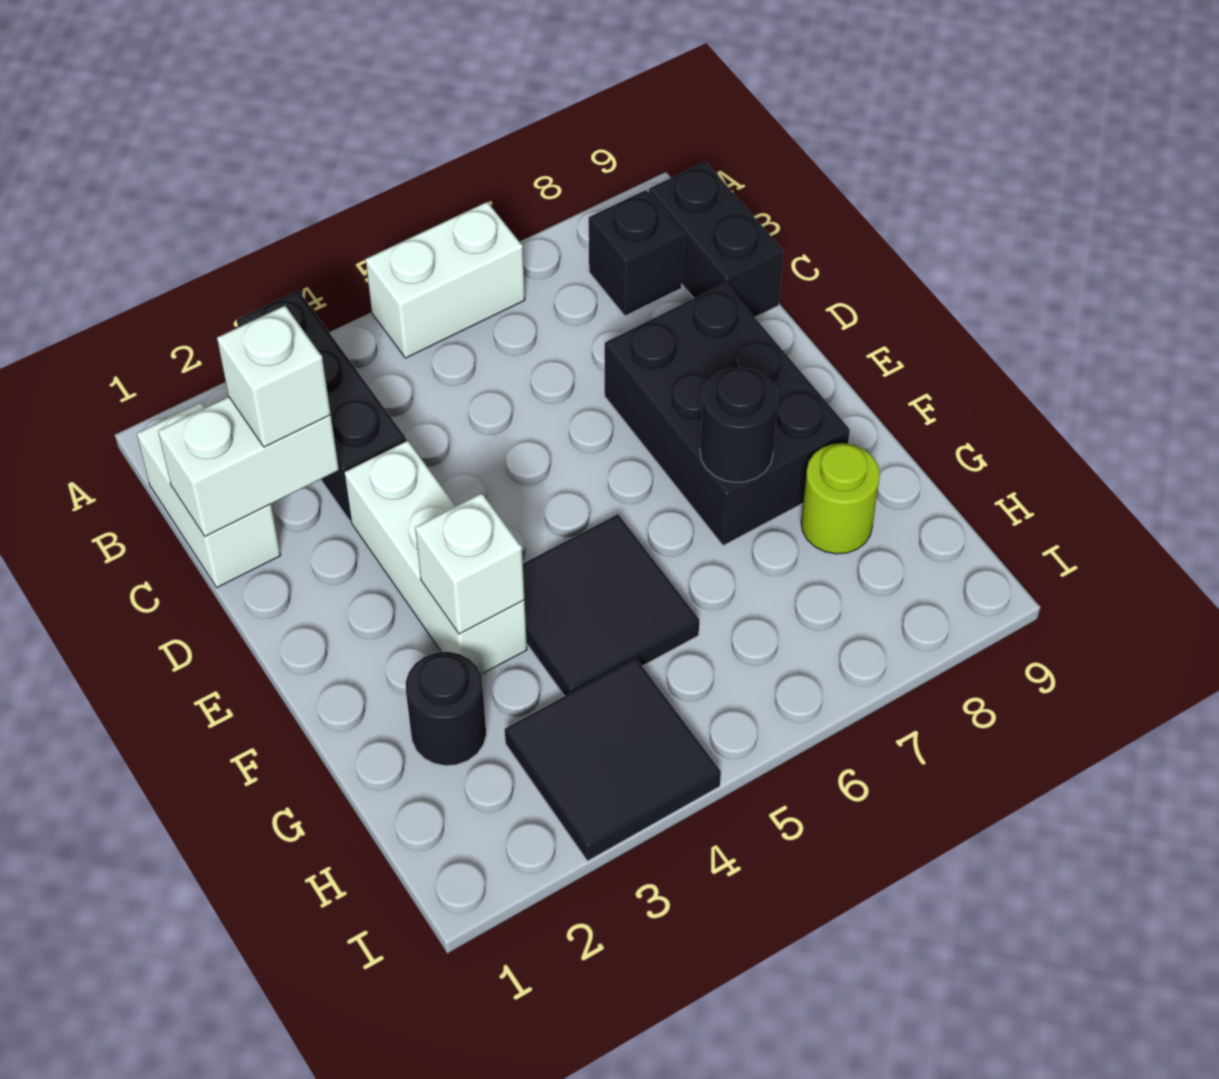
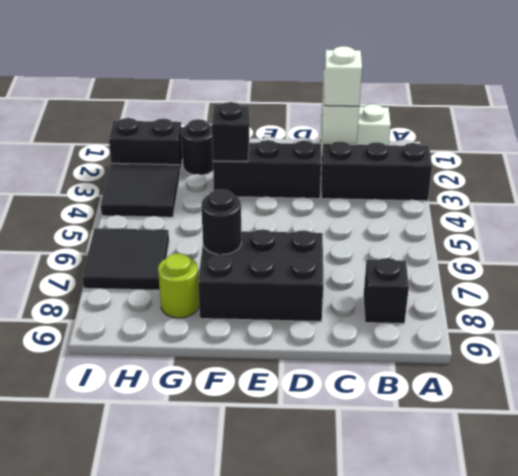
white brick A5:A6 level 1 -> none
black brick B9:C9 level 1 -> black brick H2:I2 level 1
white brick D3:F3 level 1 -> black brick D3:F3 level 1
white brick F3 level 2 -> black brick F3 level 2
black tile F4:G5 level 1 -> black tile H6:I7 level 1

